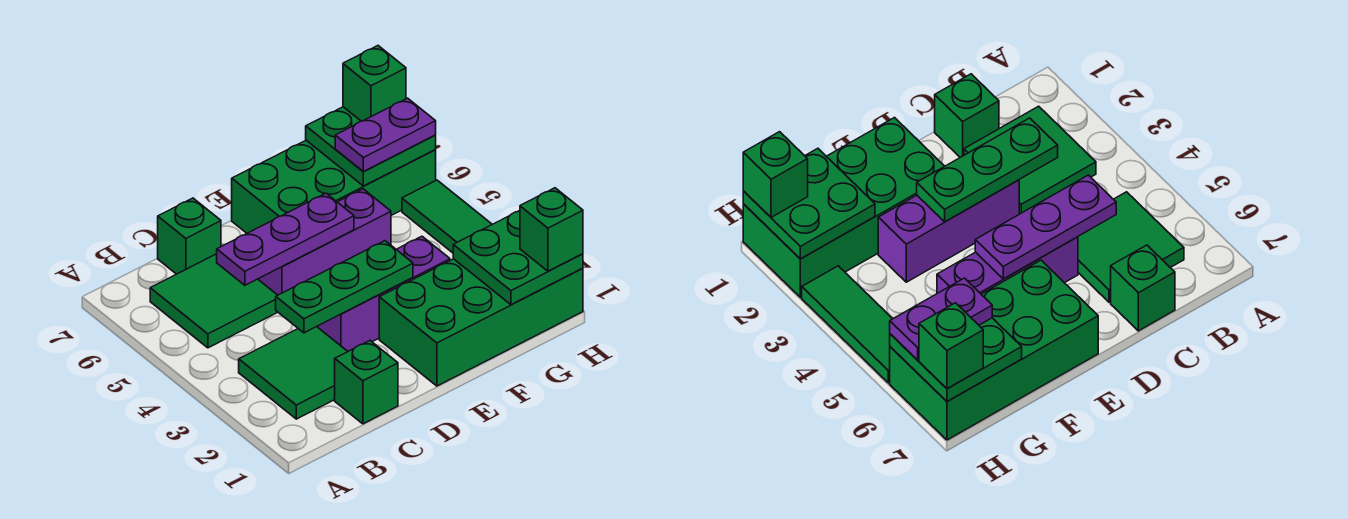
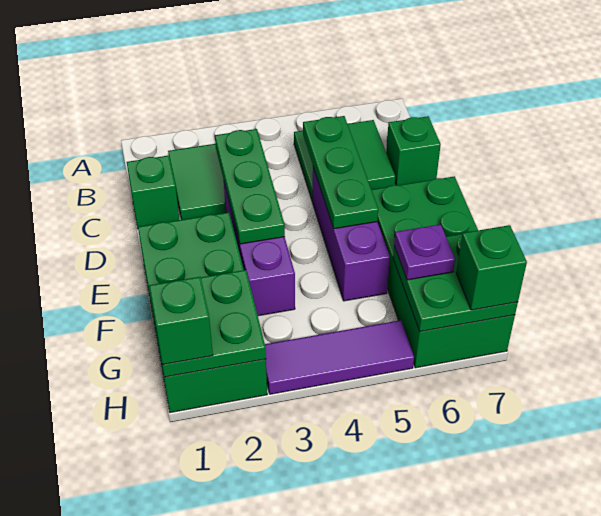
purple plate C5:E5 level 2 -> green plate C5:E5 level 2
purple plate G6:H6 level 3 -> purple plate G6 level 3
green tile H3:H5 level 1 -> purple tile H3:H5 level 1

